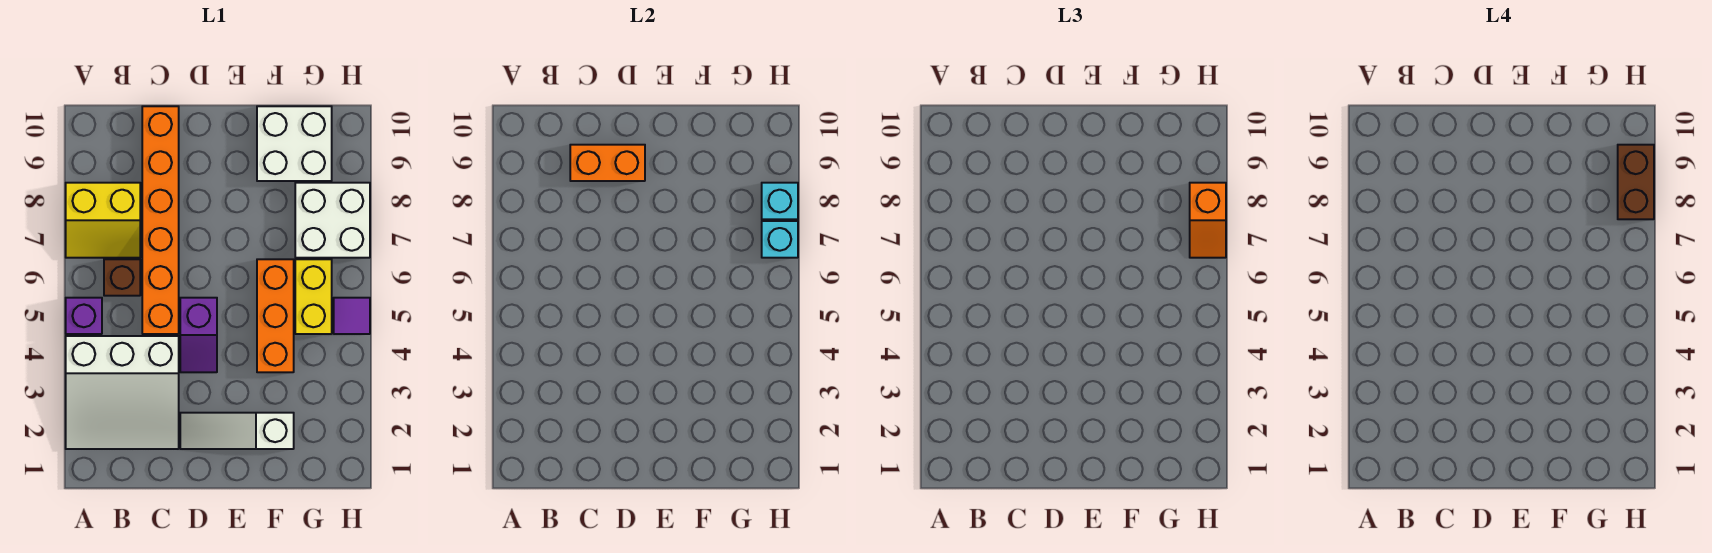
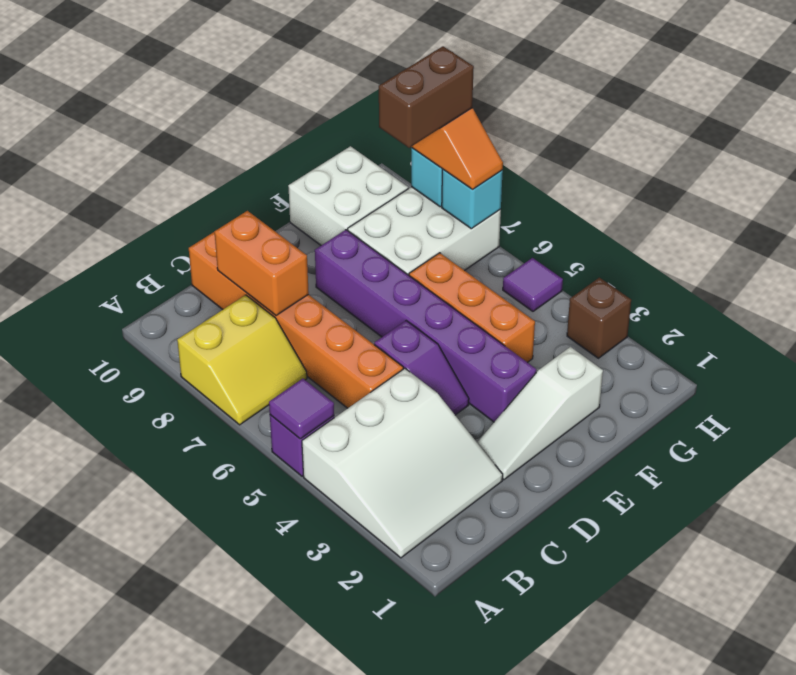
none -> purple tile A5 level 2
brown brick B6 level 1 -> brown brick H3 level 1
orange brick C9:D9 level 2 -> orange brick C8:C9 level 2
none -> purple brick E3:E8 level 1
yellow brick G5:G6 level 1 -> none
white brick G7:H8 level 1 -> white brick F7:H8 level 1
brown brick H8:H9 level 4 -> brown brick G8:H8 level 4

